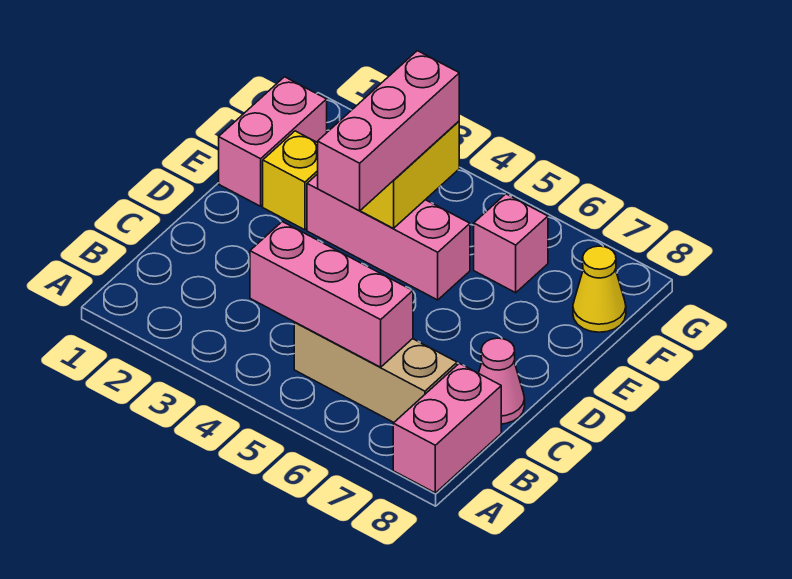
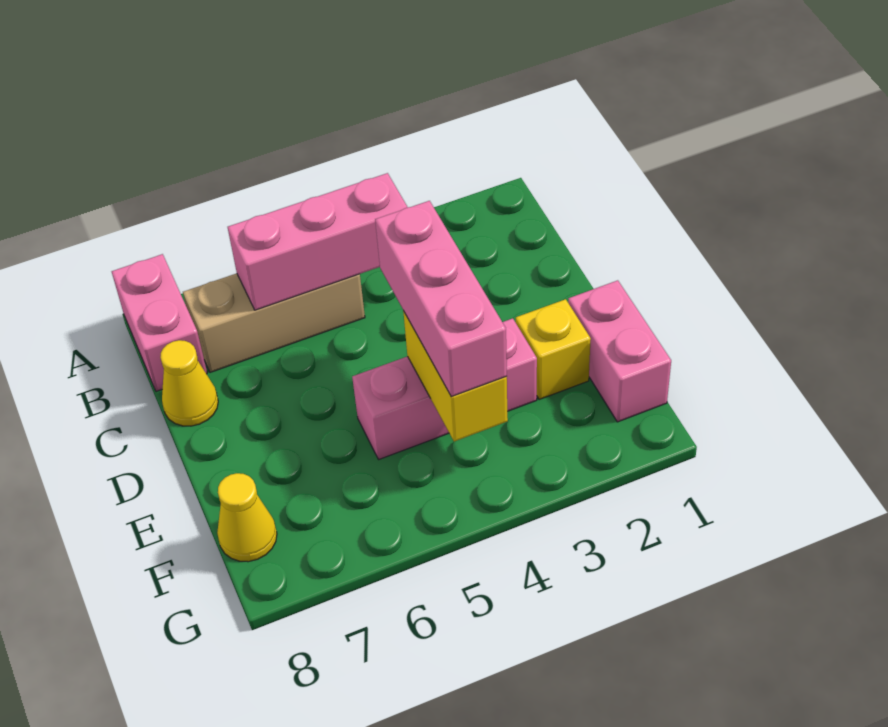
pink cone C8 level 1 -> yellow cone C8 level 1
pink brick F6 level 1 -> none

